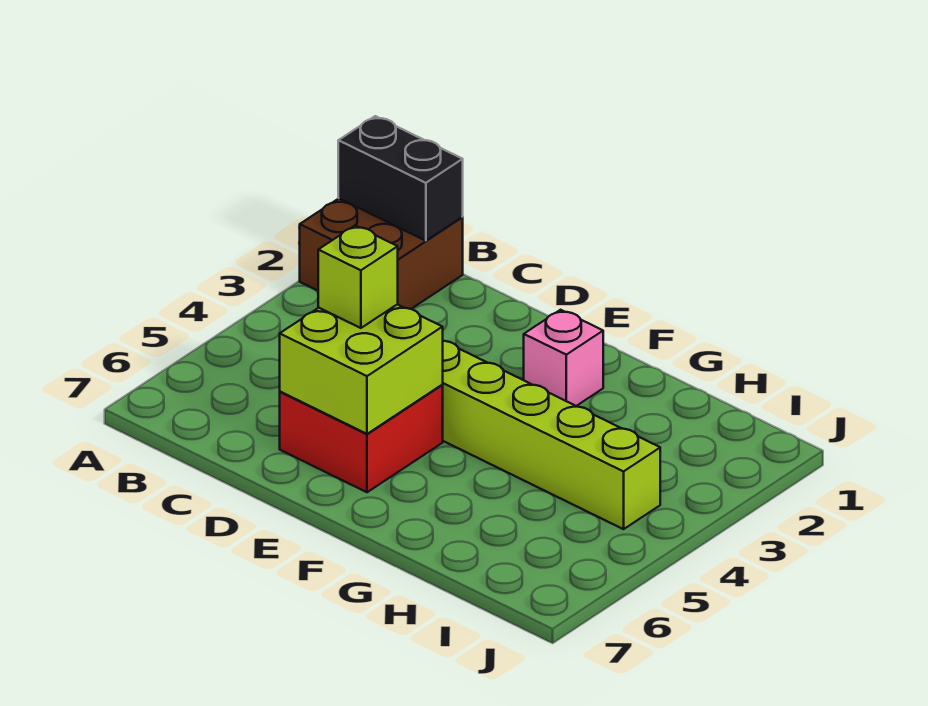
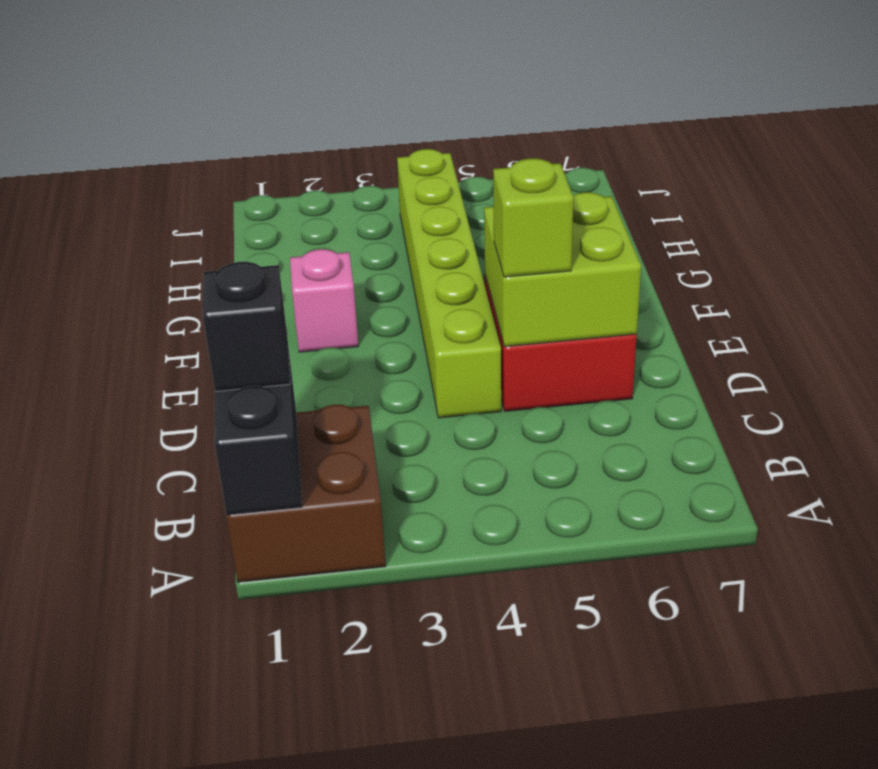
none -> black brick B1 level 3

